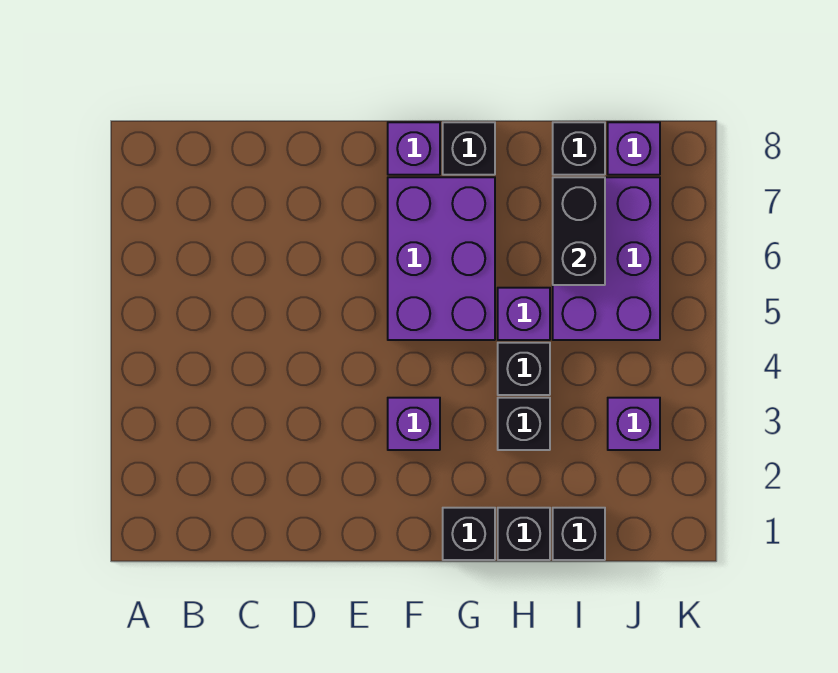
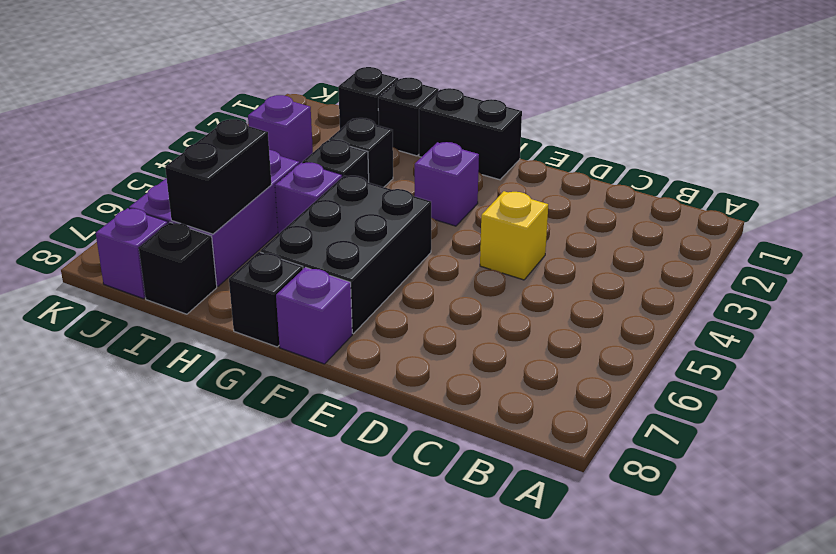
none -> yellow brick D4 level 1
purple brick F5:G7 level 1 -> black brick F5:G7 level 1
black brick G1 level 1 -> black brick F1:G1 level 1

